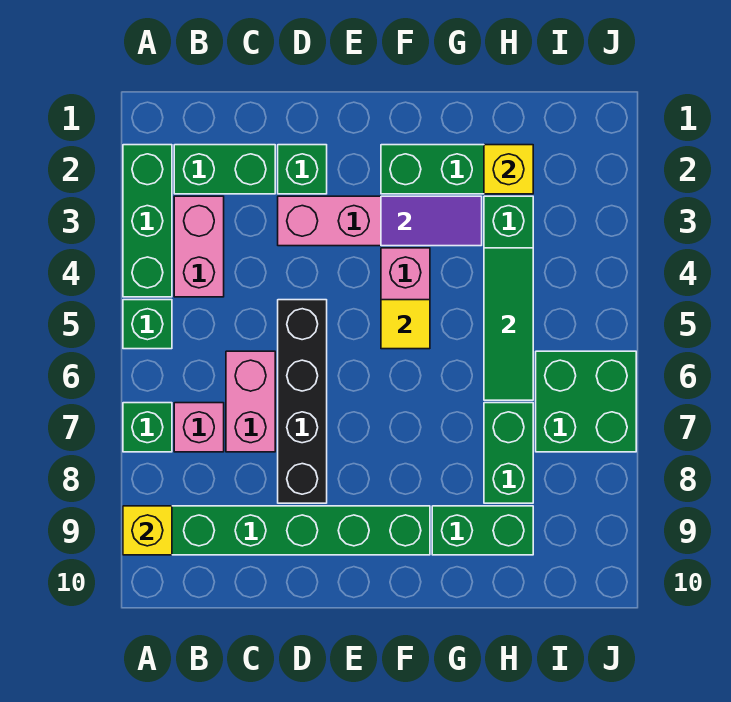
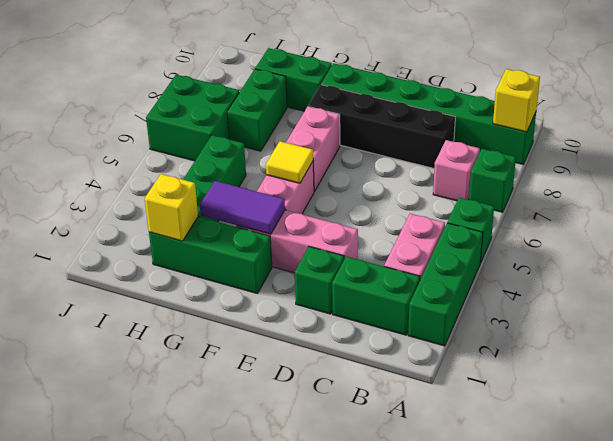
pink brick C6:C7 level 1 -> pink brick F6:F7 level 1
black brick D5:D8 level 1 -> black brick C8:F8 level 1
green tile H4:H6 level 2 -> none

